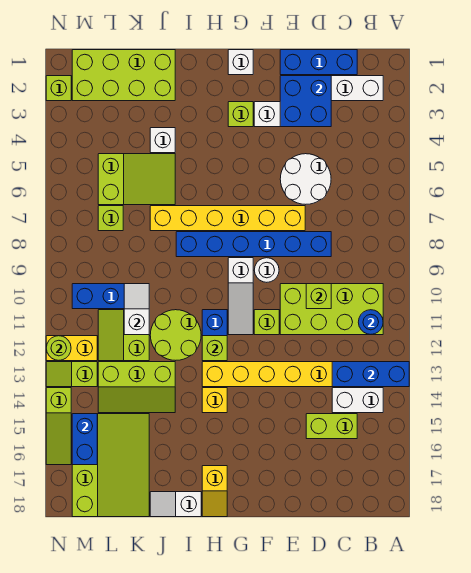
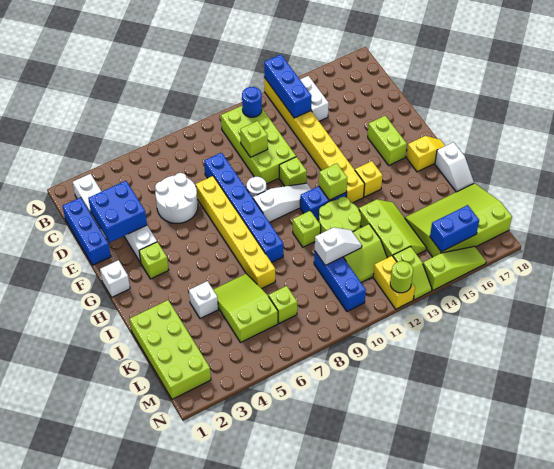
lime brick C15:D15 level 1 -> lime brick F16:G16 level 1
white slope K10:K11 level 2 top 11 -> white slope K10:K11 level 2 top 10
lime brick N2 level 1 -> lime brick I10 level 1

